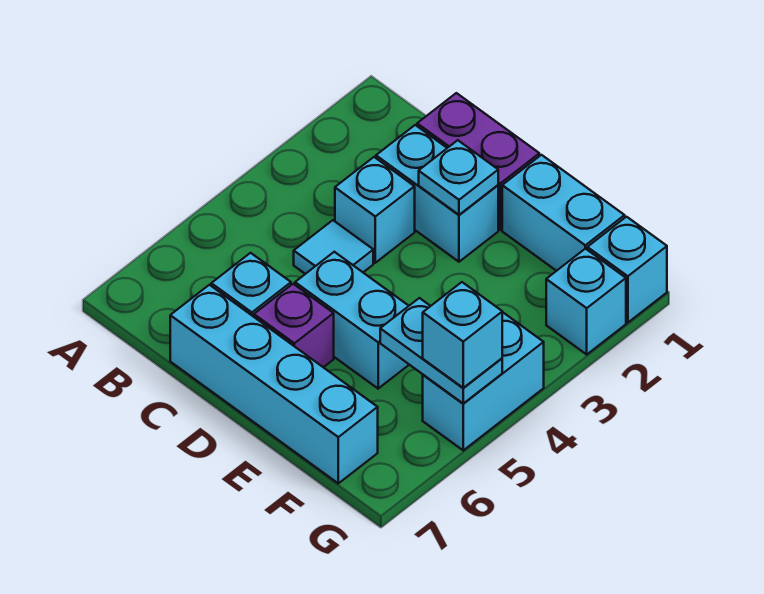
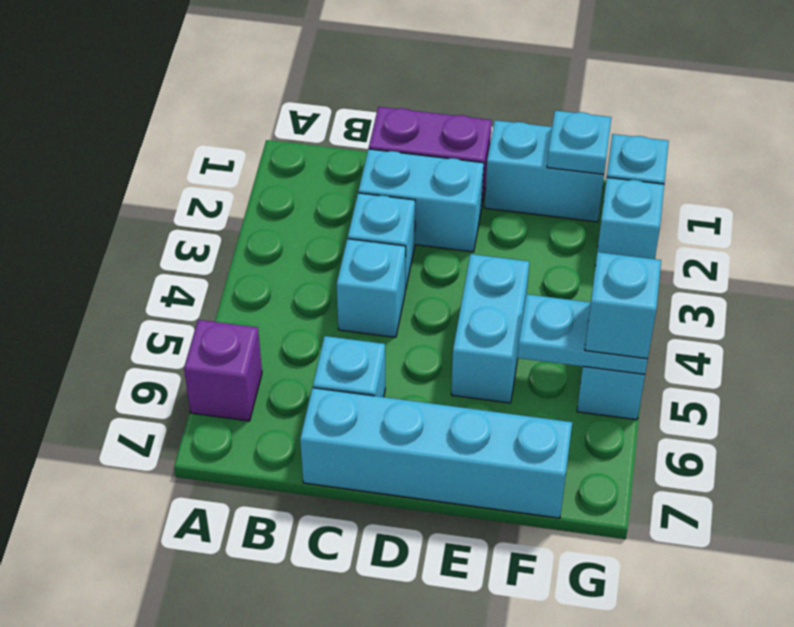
cyan tile C4 level 1 -> cyan brick C4 level 1
cyan plate D2 level 2 -> cyan plate F1 level 2
cyan brick D5:E5 level 1 -> cyan brick E4:E5 level 1
purple brick D6 level 1 -> purple brick A6 level 1

